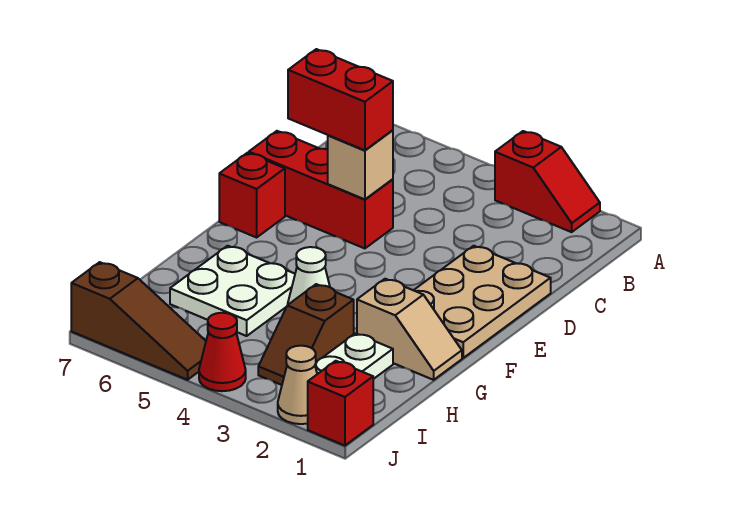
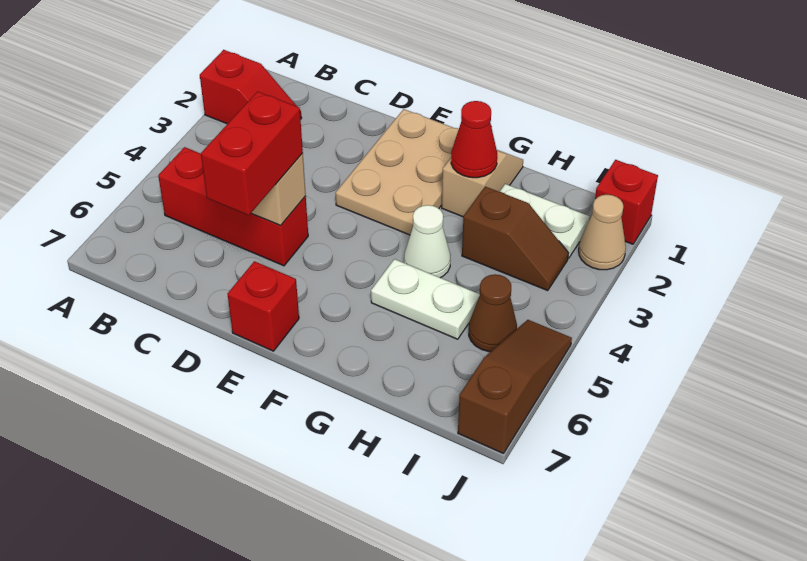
red slope A2:A3 level 1 top 3 -> red slope A2:B2 level 1 top A
tan plate D1:F2 level 1 -> tan plate E1:F3 level 1
red brick D5:D7 level 1 -> red brick B5:D5 level 1
white plate G5:H6 level 1 -> white plate G5:H5 level 1
none -> brown cone I5 level 1
red cone J4 level 1 -> red cone G2 level 2

